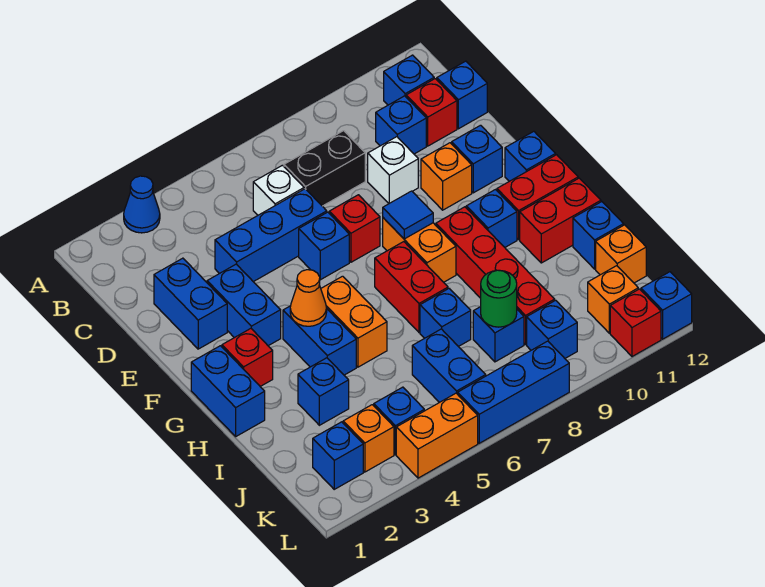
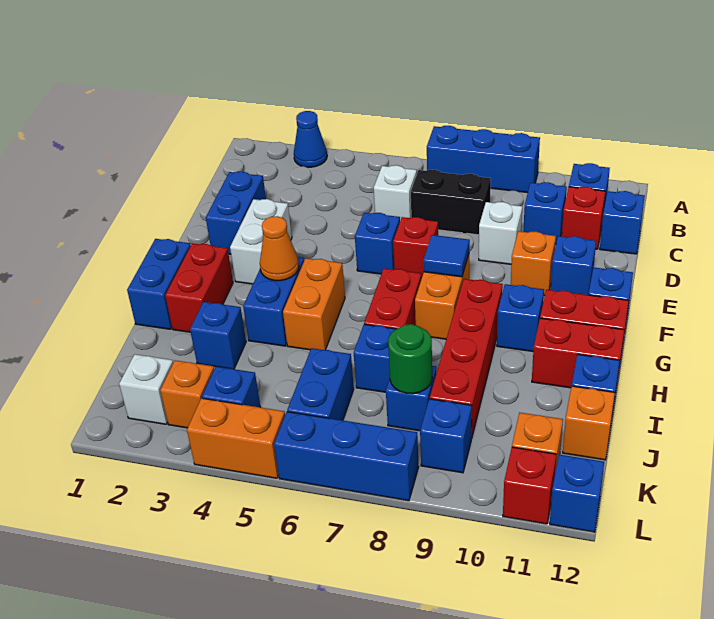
blue brick D4:D6 level 1 -> blue brick A7:A9 level 1
blue brick E3:F3 level 1 -> white brick E3:F3 level 1
red brick G2 level 1 -> red brick G2:H2 level 1
blue brick K2 level 1 -> white brick K2 level 1

